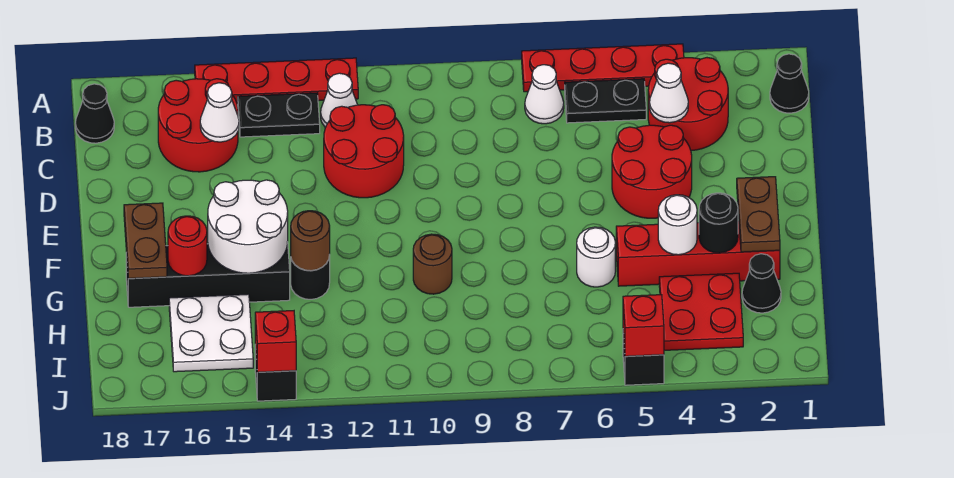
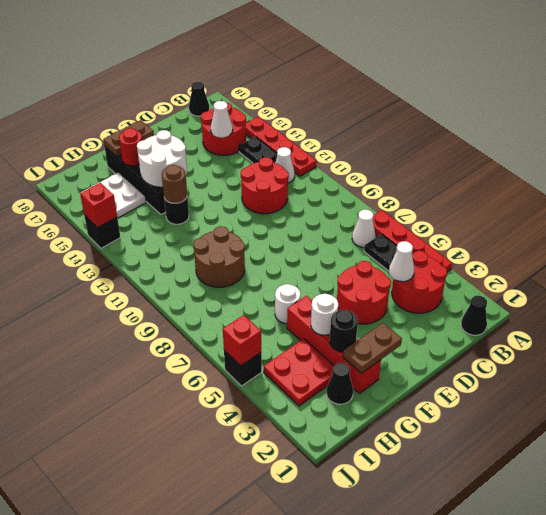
brown round brick G10 level 1 -> brown round brick G9:H10 level 1

